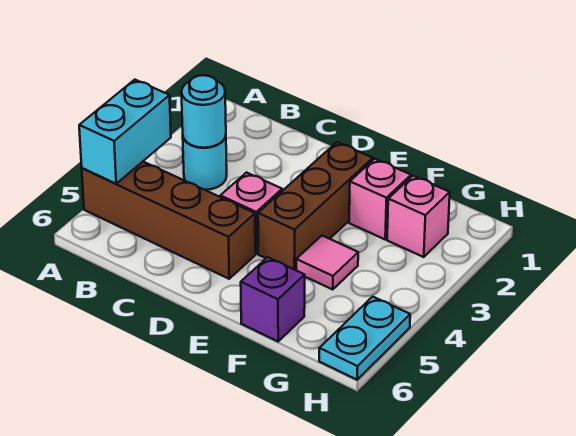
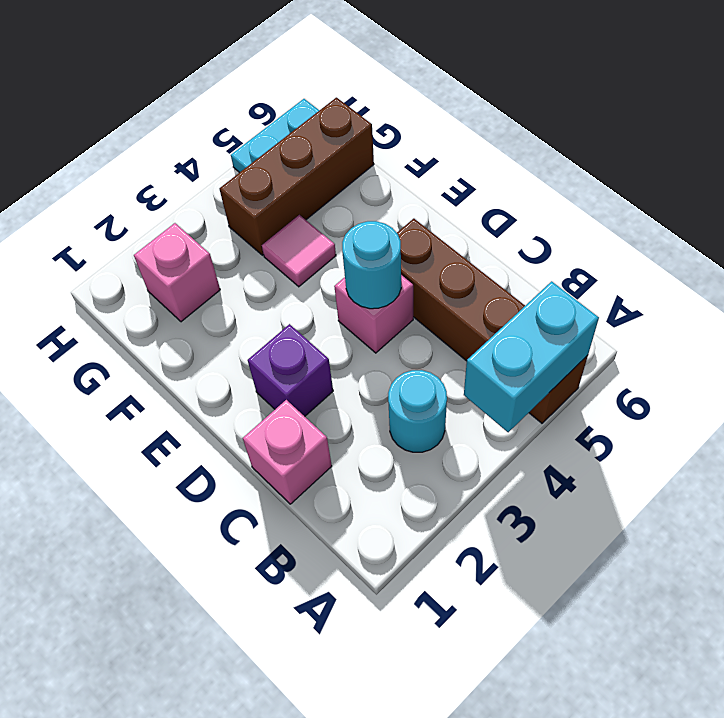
cyan round brick B3 level 2 -> cyan round brick D4 level 2
brown brick E2:E4 level 1 -> brown brick G4:G6 level 1
pink brick F2 level 1 -> pink brick C1 level 1
purple brick F6 level 1 -> purple brick D2 level 1

